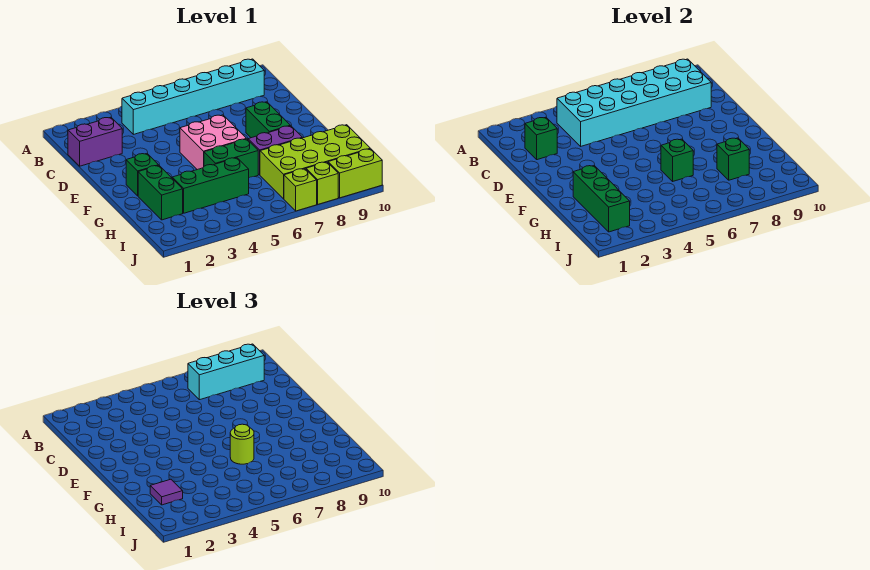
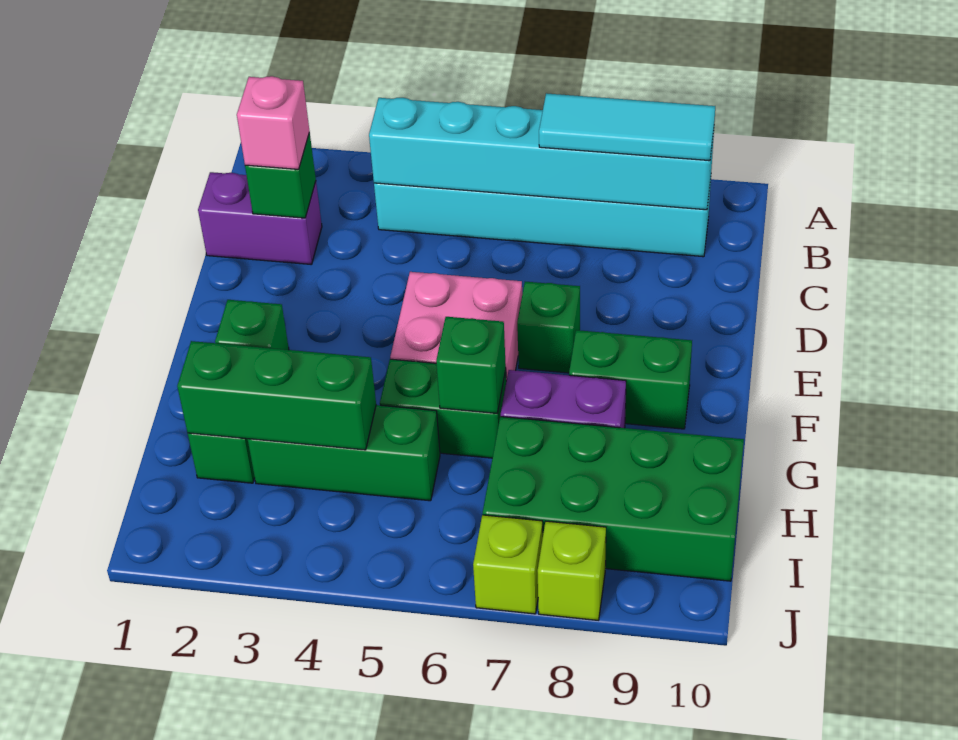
cyan brick B4:C9 level 2 -> cyan brick B4:B9 level 2
cyan brick B7:B9 level 3 -> cyan tile B7:B9 level 3
none -> pink brick C2 level 3
green brick E8:F8 level 1 -> green brick F8:F9 level 1
green brick G2:I2 level 2 -> green brick H2:H4 level 2
lime round brick G6 level 3 -> none
purple tile H2 level 3 -> none
lime brick H7:I10 level 1 -> green brick H7:I10 level 1
green brick H8 level 2 -> green brick E7 level 1
lime brick J9:J10 level 1 -> none

